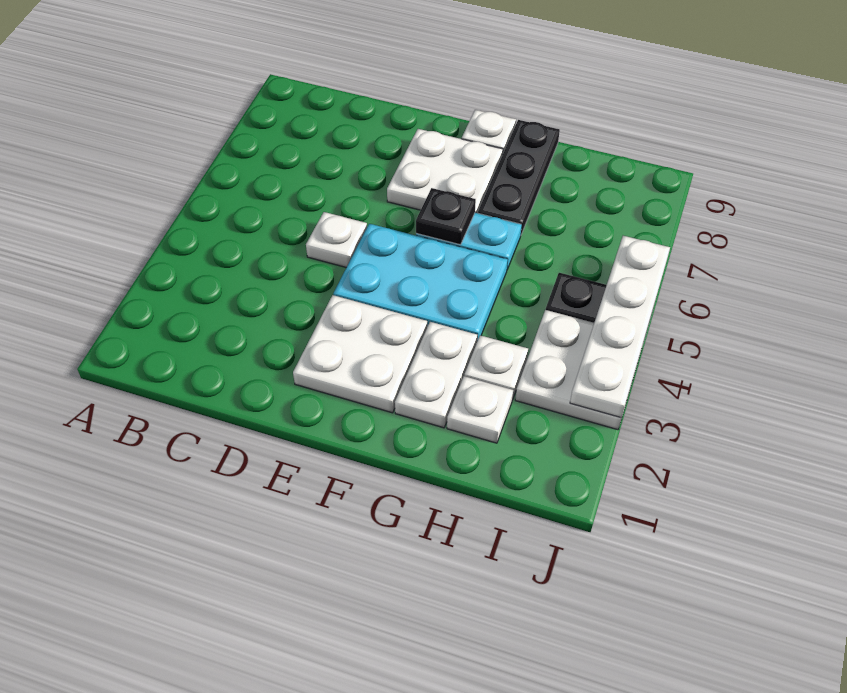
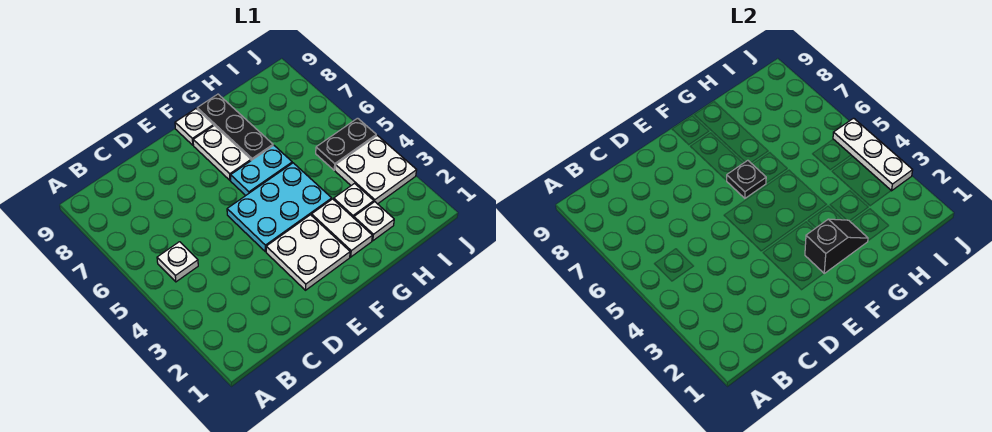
white plate D5 level 1 -> white plate B5 level 1
white plate E7:F8 level 1 -> white plate F7:F8 level 1
none -> black slope F2:G2 level 2 top F
white plate J3:J6 level 2 -> white plate J3:J5 level 2

